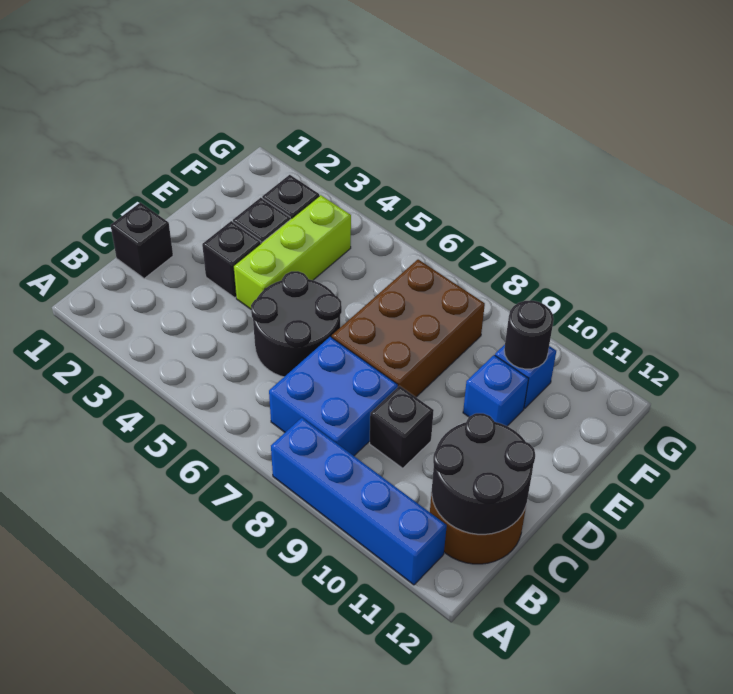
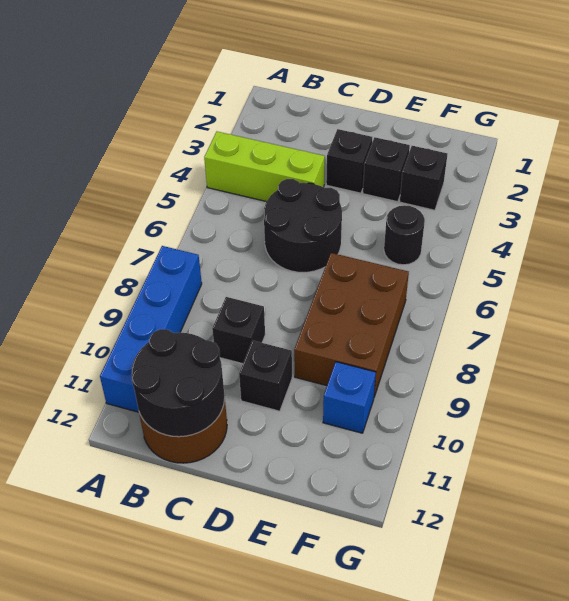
blue brick B7:C8 level 1 -> none
black brick C1 level 1 -> black brick D10 level 1
lime brick D4:F4 level 1 -> lime brick A4:C4 level 1
brown brick D7:F8 level 1 -> brown brick E7:F9 level 1
blue brick E10 level 1 -> none
black round brick F10 level 2 -> black round brick F5 level 1

